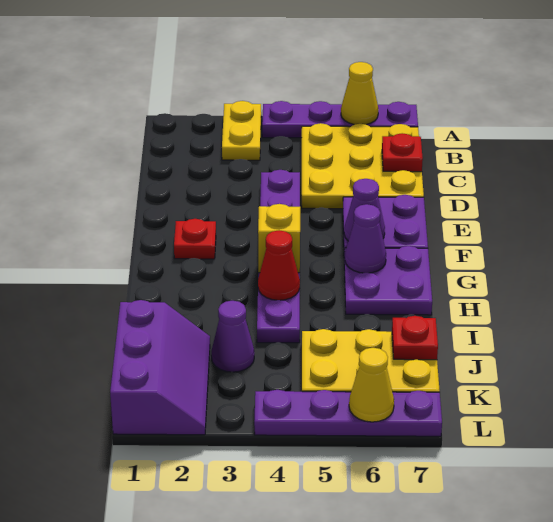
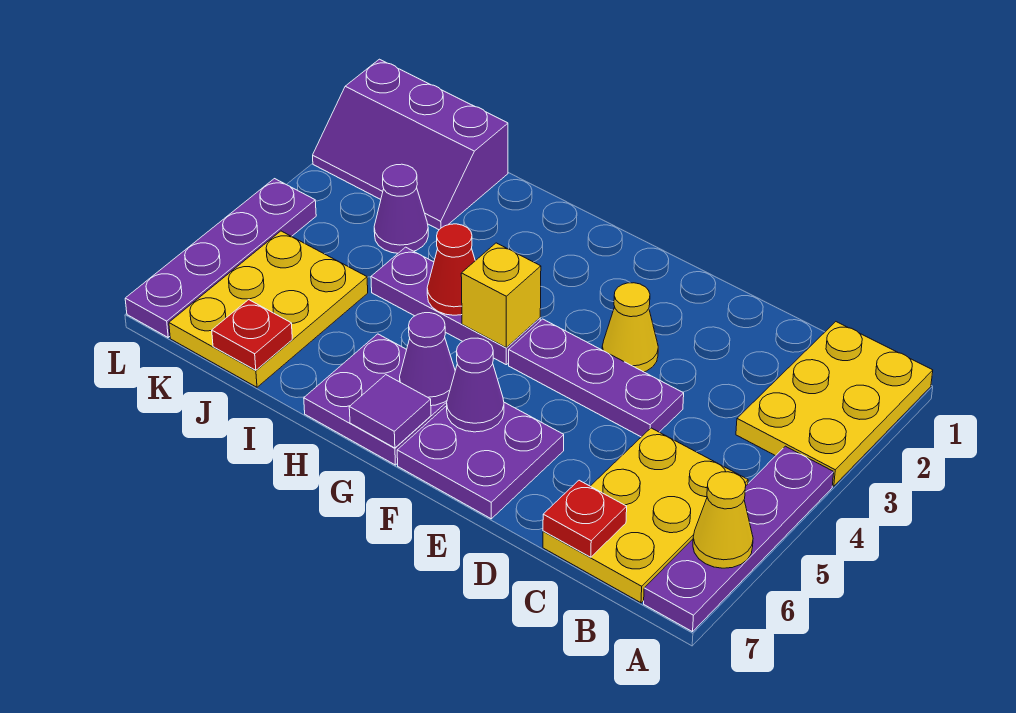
yellow plate A3:B3 level 1 -> yellow plate A1:B3 level 1
yellow plate B5:D7 level 1 -> yellow plate B5:C7 level 1
red plate F2 level 1 -> none
none -> purple tile G7 level 2
yellow cone L6 level 2 -> yellow cone E3 level 1

